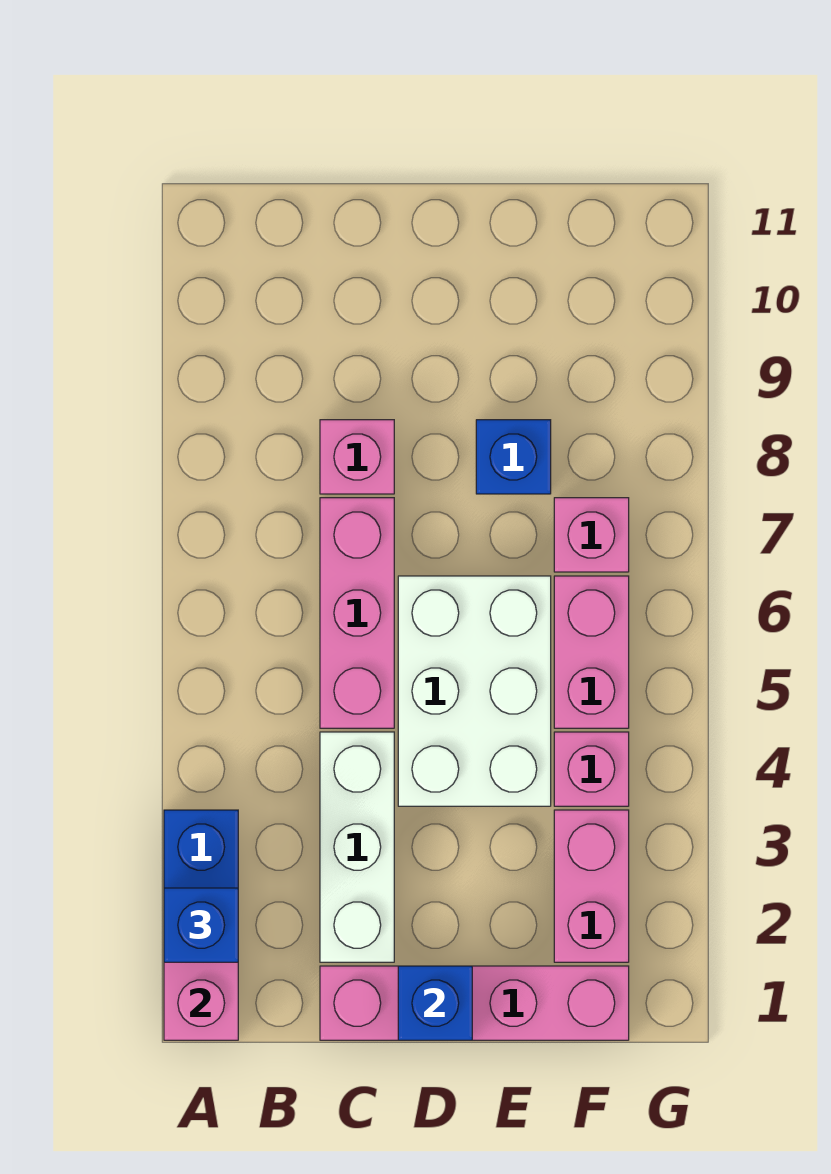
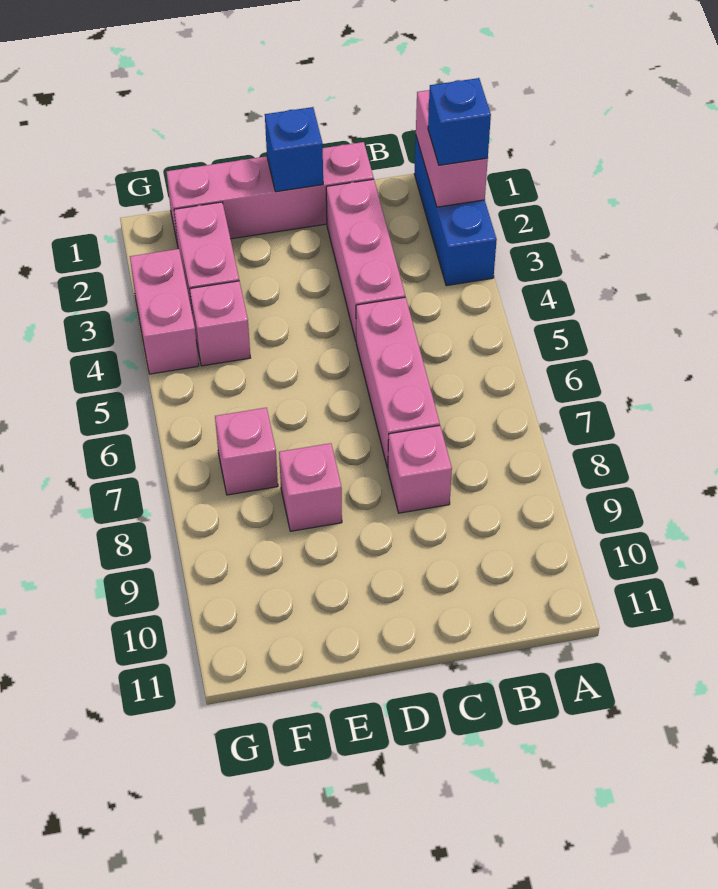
white brick C2:C4 level 1 -> pink brick C2:C4 level 1
white brick D4:E6 level 1 -> none
blue brick E8 level 1 -> pink brick E8 level 1
pink brick F5:F6 level 1 -> pink brick G3:G4 level 1

